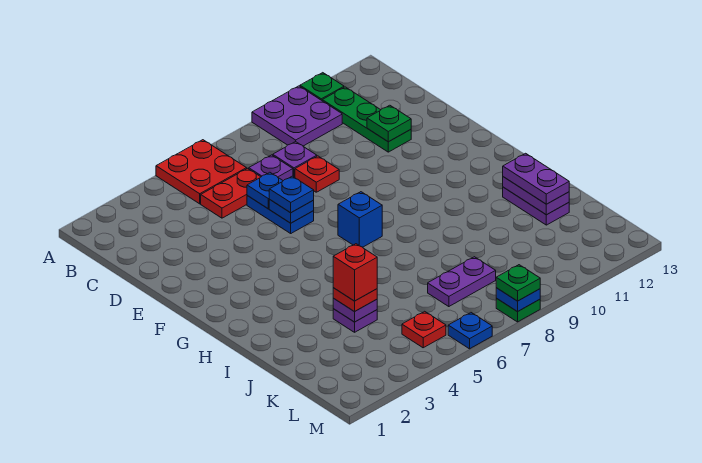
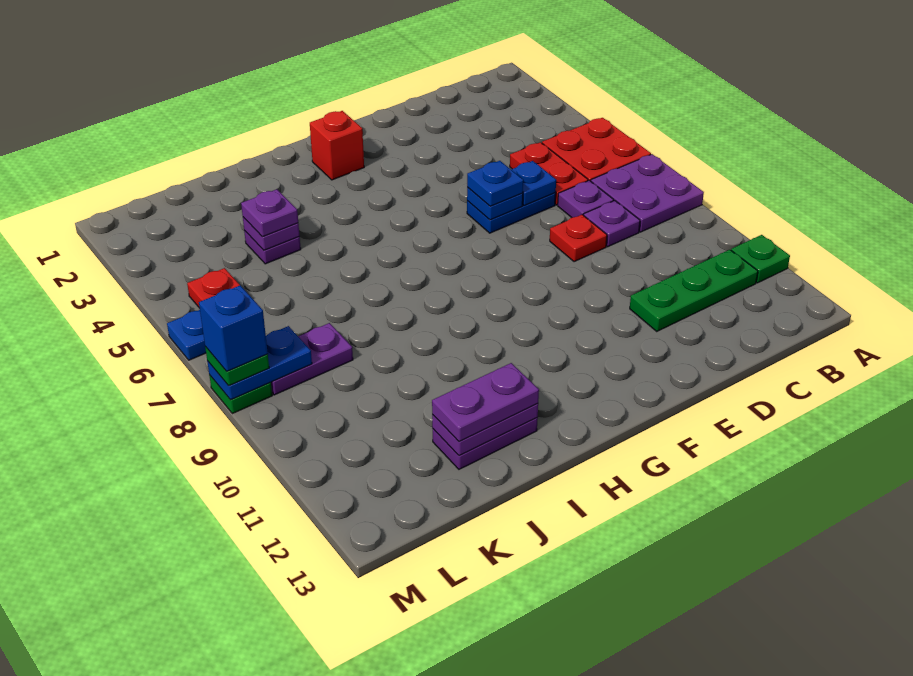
purple plate A9:B10 level 1 -> purple plate A7:B8 level 1
green plate D11 level 2 -> none
blue brick G7 level 1 -> blue brick M8 level 4
red plate J4 level 3 -> purple plate J4 level 3
red brick J4 level 4 -> red brick G2 level 1
purple plate K7:K8 level 1 -> purple plate K8:L8 level 1
blue plate M8 level 2 -> blue plate L8:M8 level 2

